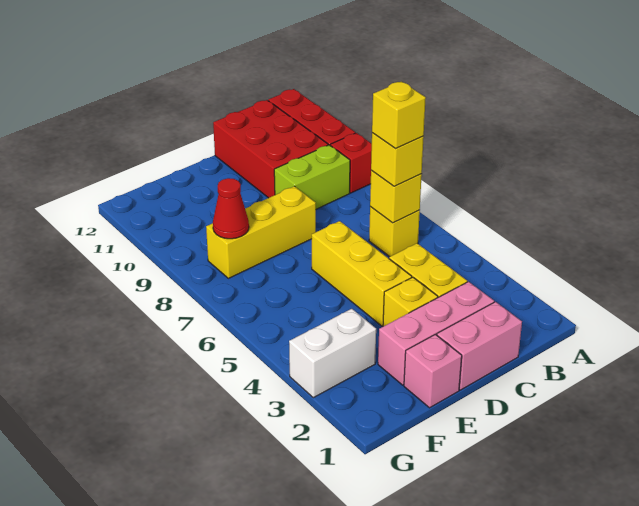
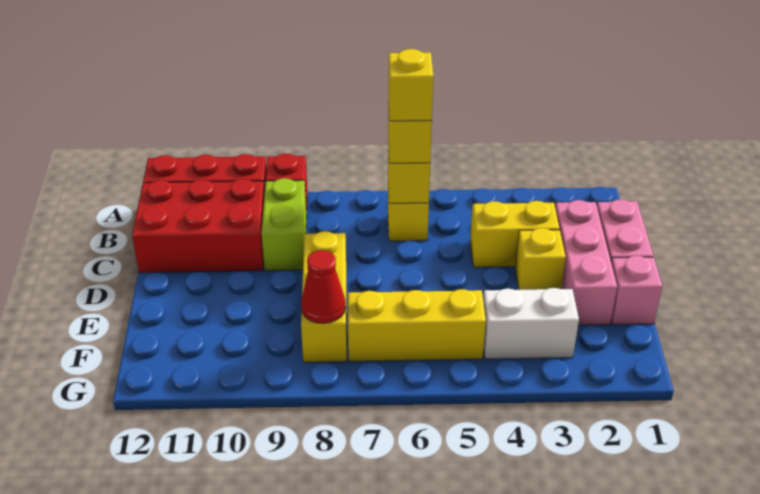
yellow brick D4:D6 level 1 -> yellow brick F5:F7 level 1
white brick F3:G3 level 1 -> white brick F3:F4 level 1

